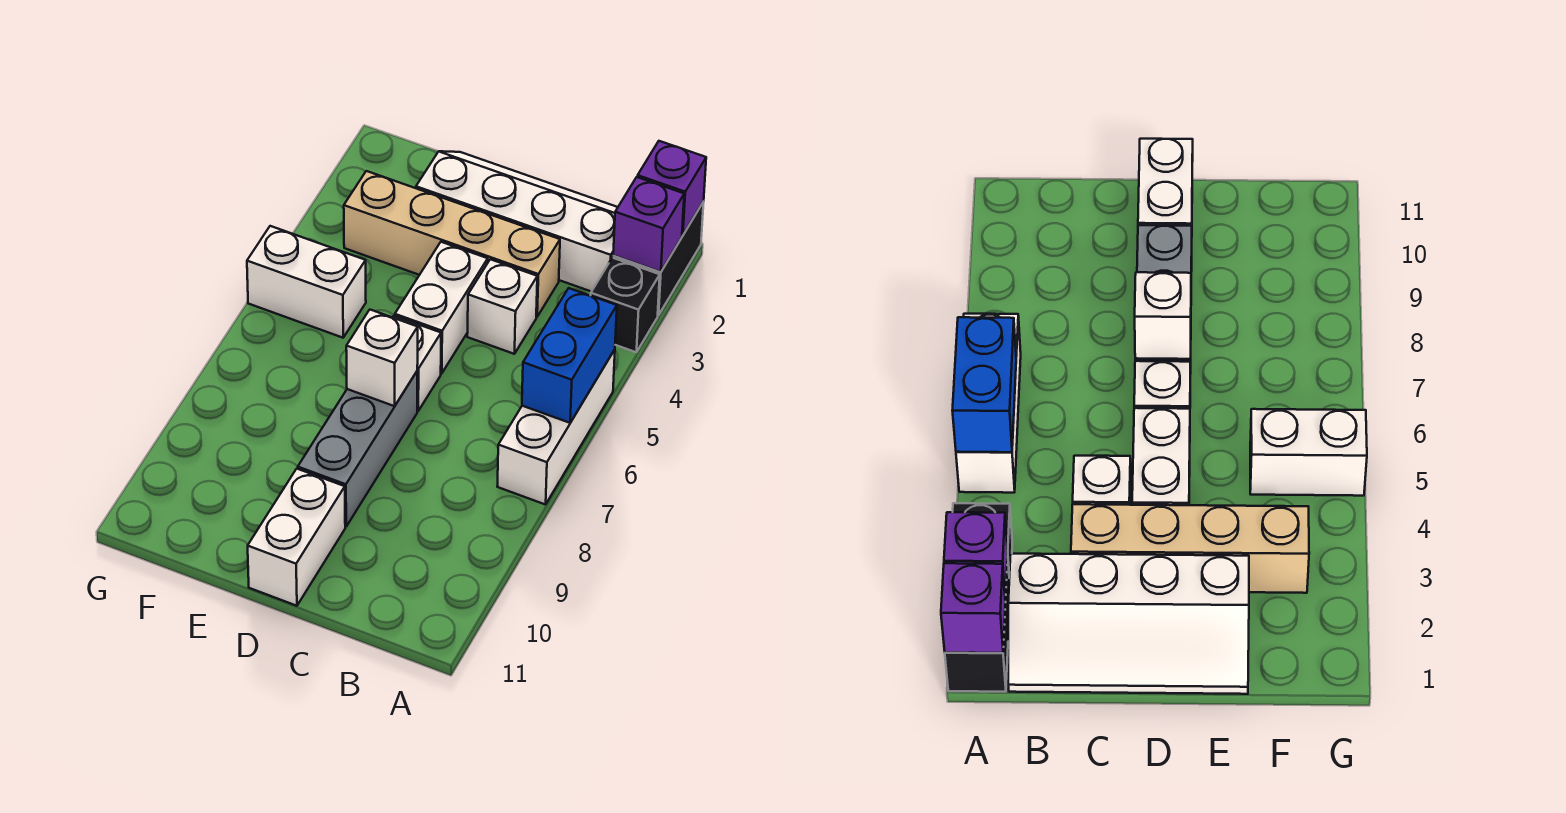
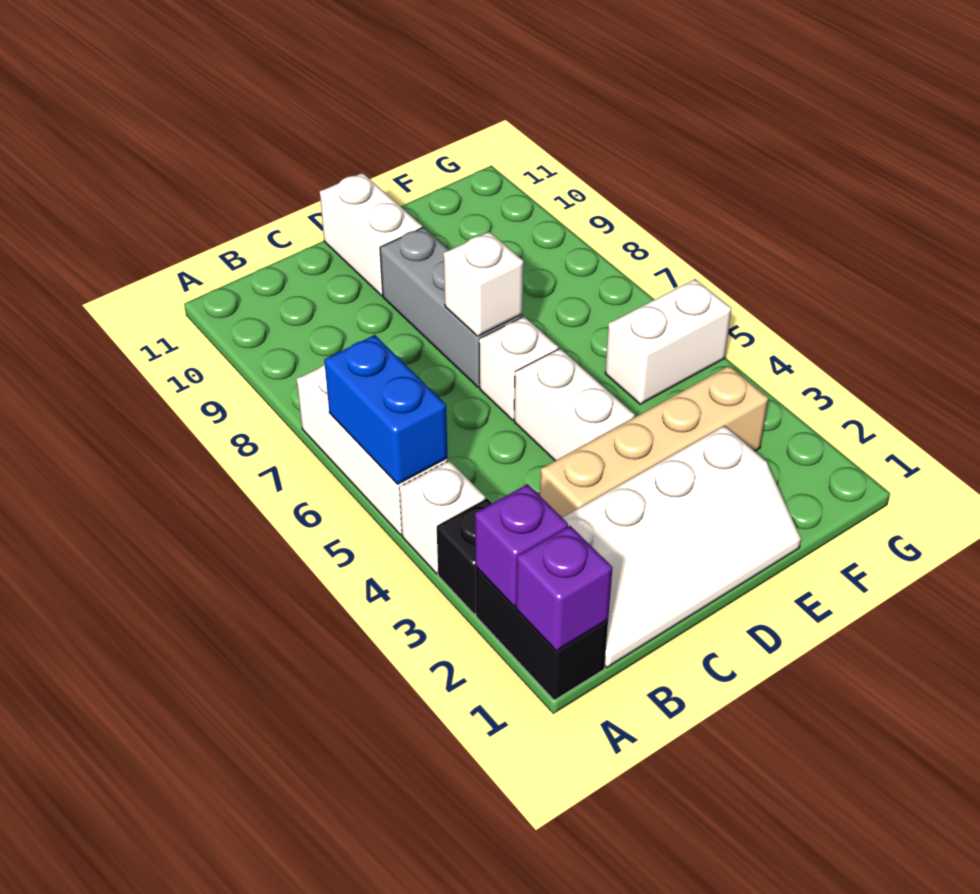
white brick C4 level 1 -> white brick A4 level 1

